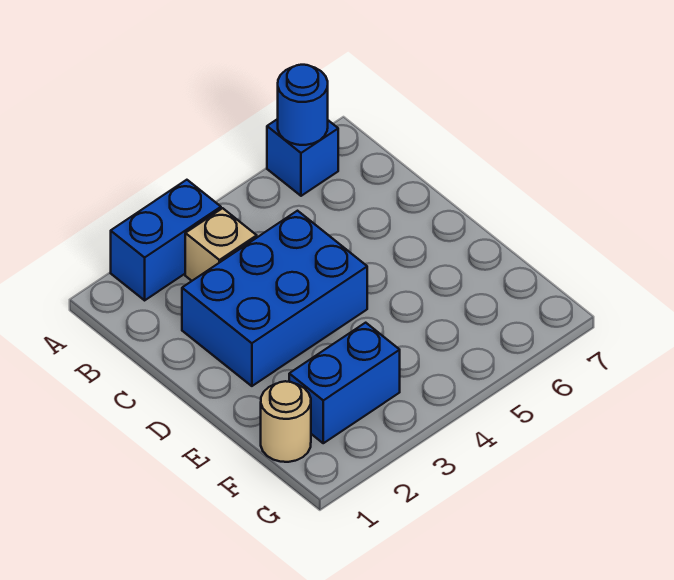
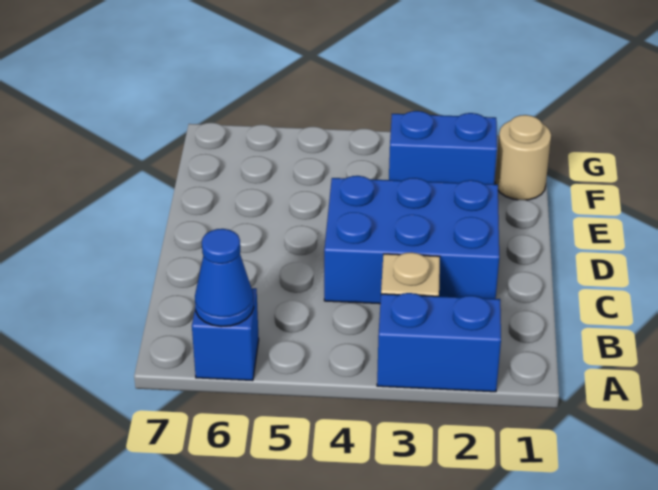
blue round brick A6 level 2 -> blue cone A6 level 2

